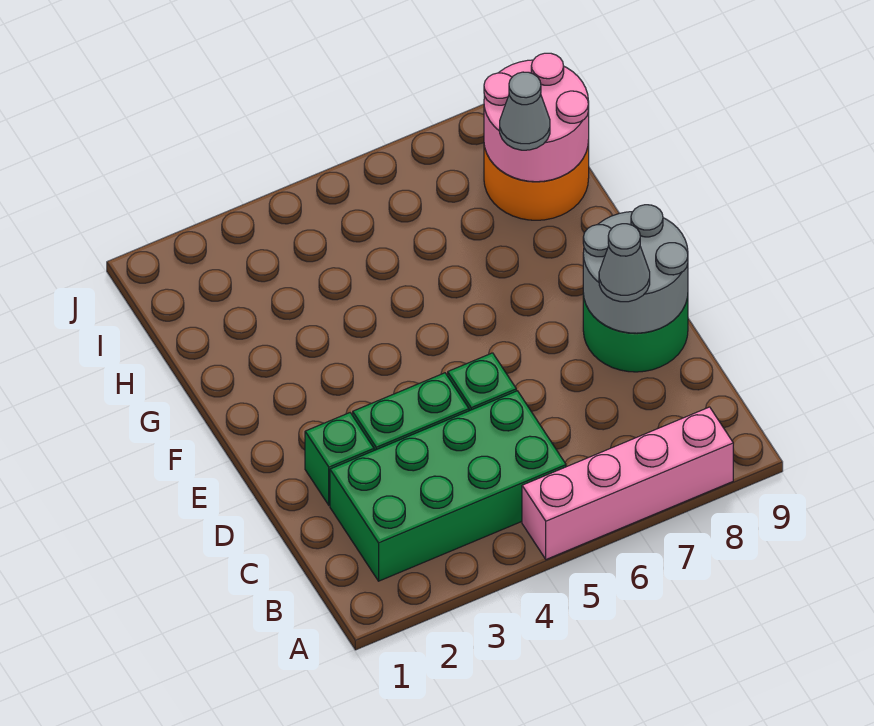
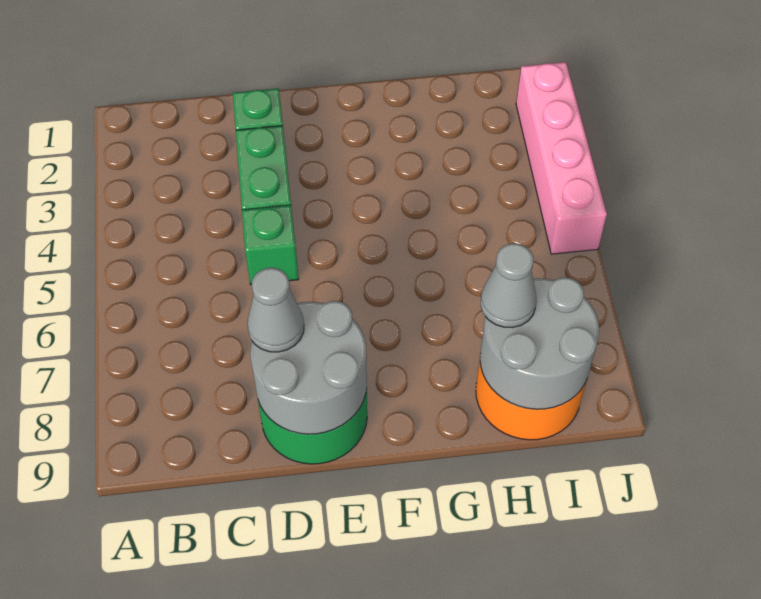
pink brick A5:A8 level 1 -> pink brick J2:J5 level 1
green brick B2:C5 level 1 -> none
pink round brick H8:I9 level 2 -> grey round brick H8:I9 level 2

